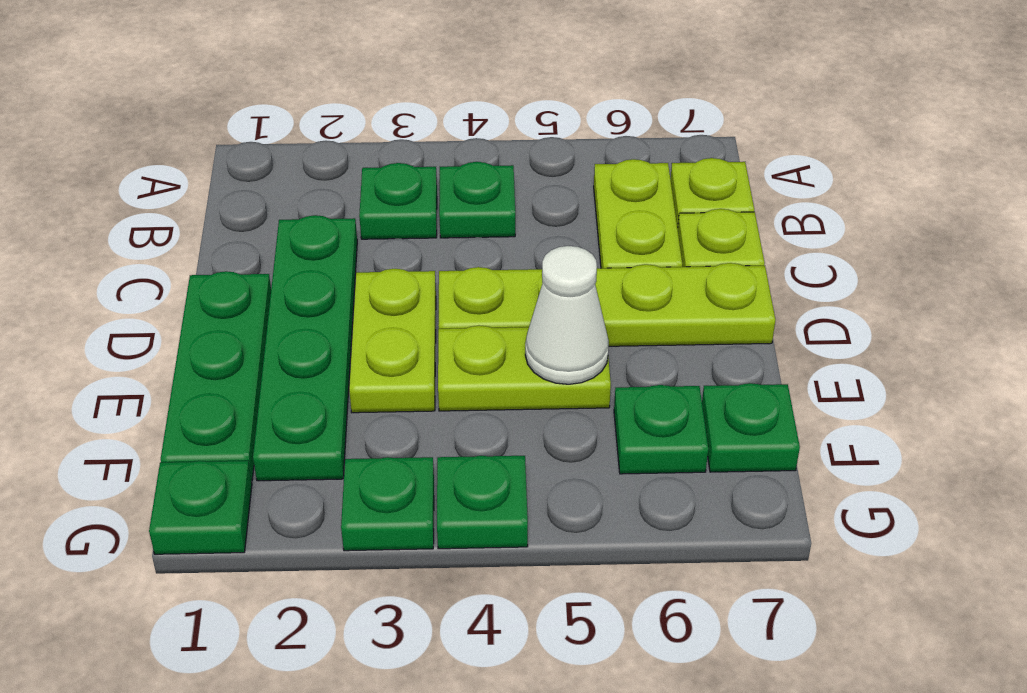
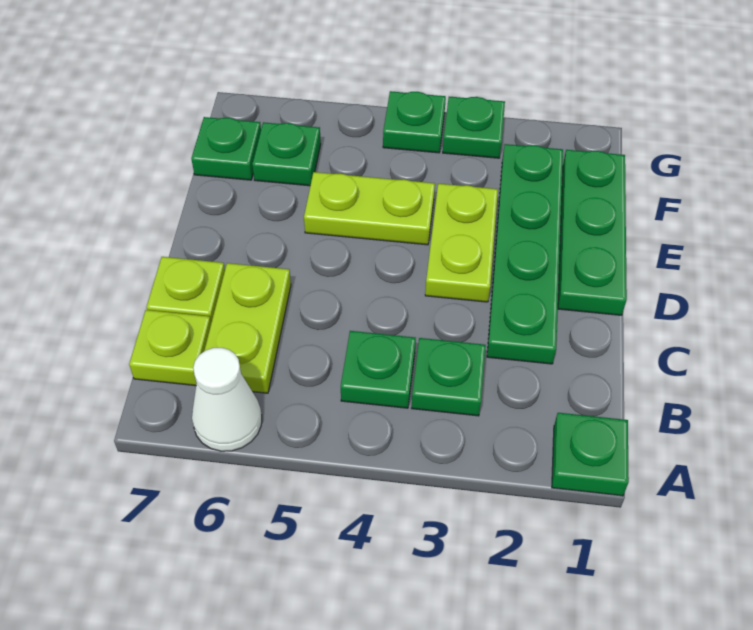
lime plate D4:D7 level 1 -> none
white cone E5 level 2 -> white cone A6 level 1
green plate G1 level 1 -> green plate A1 level 1

